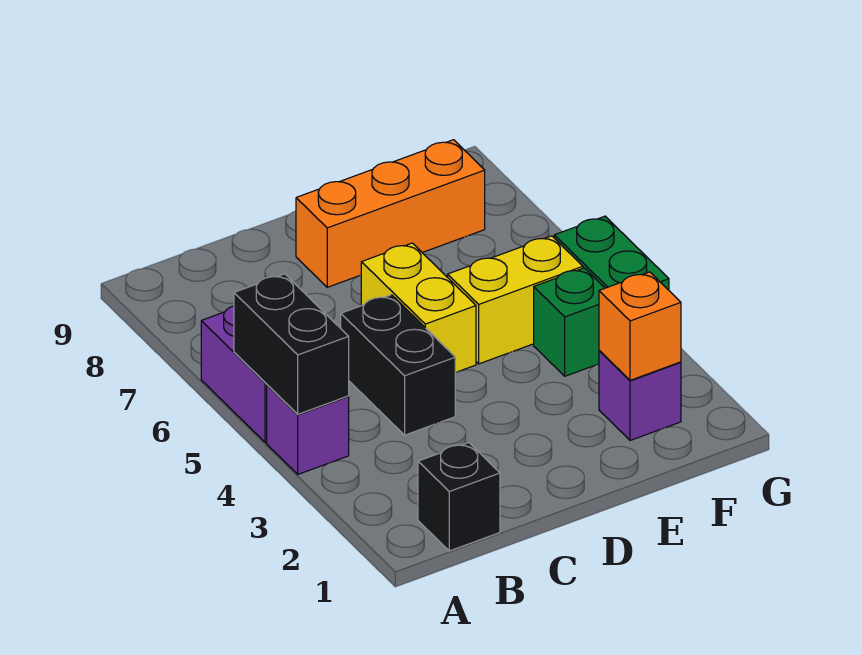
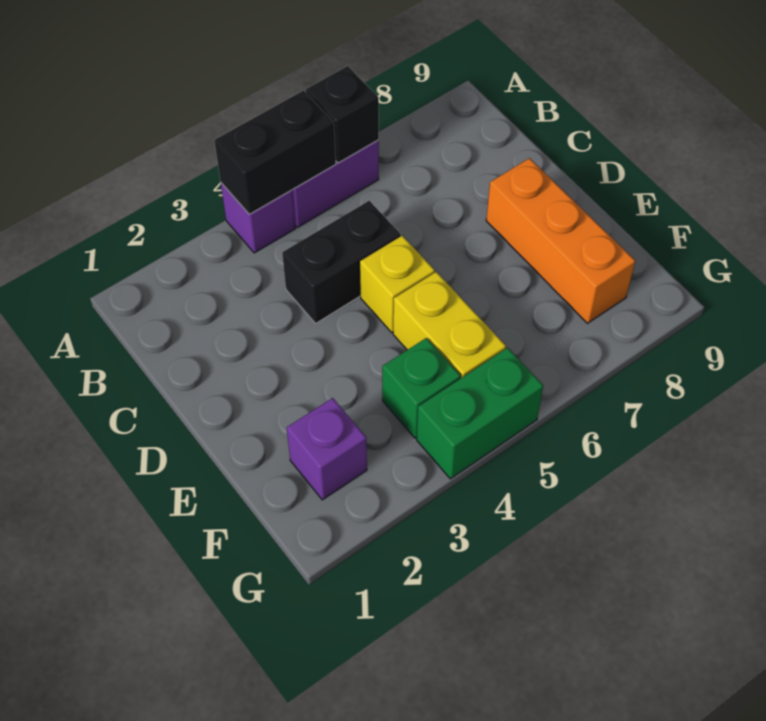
black brick B1 level 1 -> black brick A6 level 2
yellow brick D5:D6 level 1 -> yellow brick D5 level 1
orange brick F2 level 2 -> none

